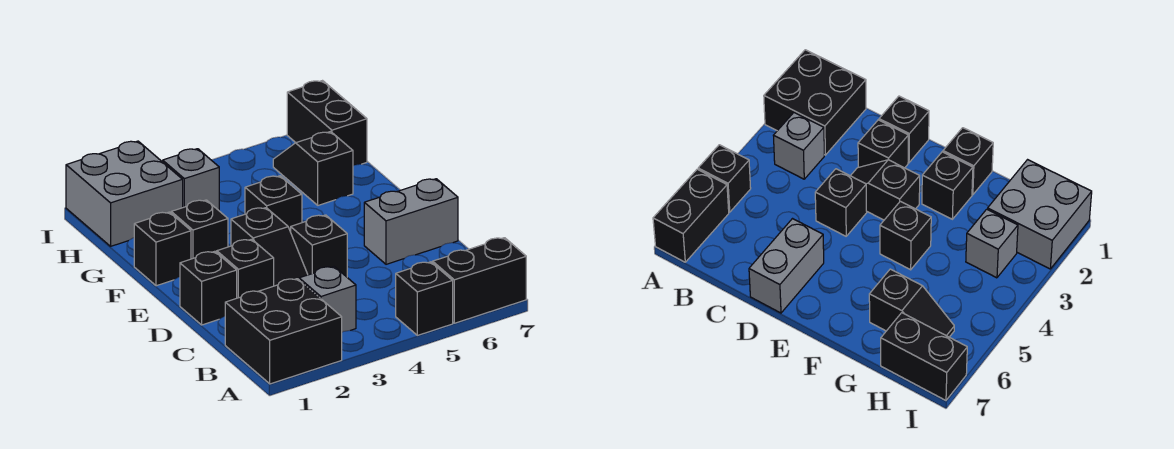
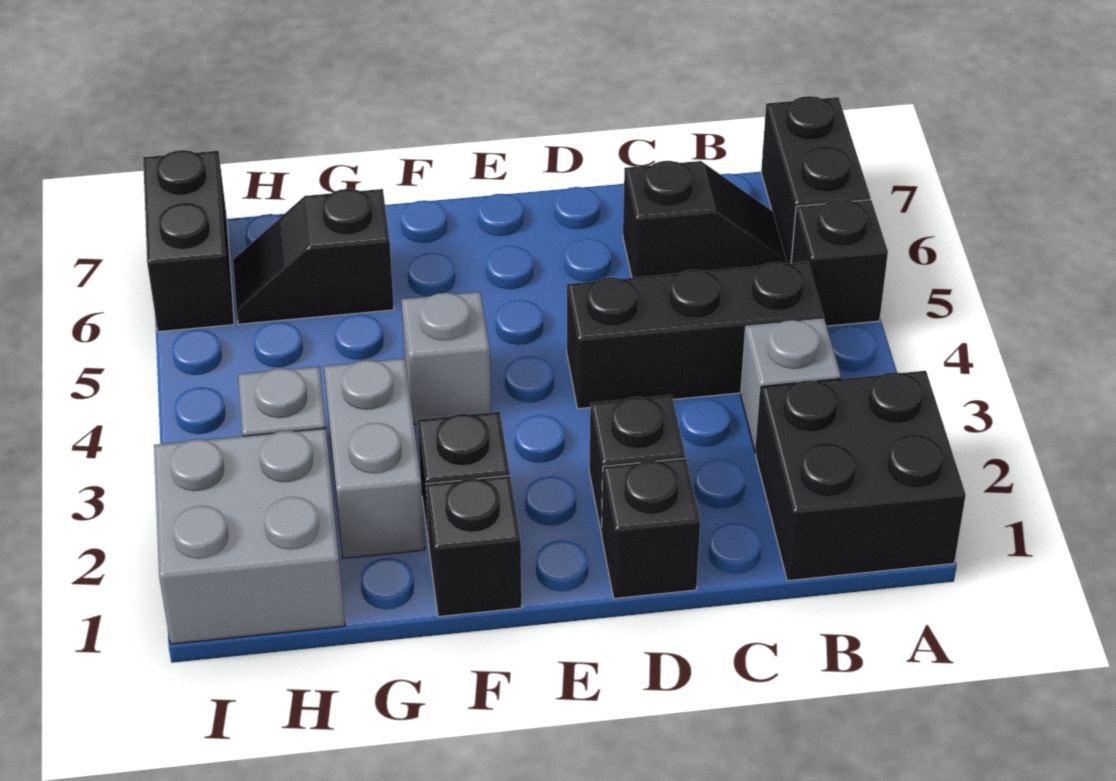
black slope D3:E3 level 1 top E -> black slope B6:C6 level 1 top C
black brick D4 level 1 -> black brick B4:D4 level 1
grey brick D6:D7 level 1 -> grey brick G2:G3 level 1
black brick F4 level 1 -> grey brick F4 level 1
black brick H7:I7 level 1 -> black brick I6:I7 level 1

